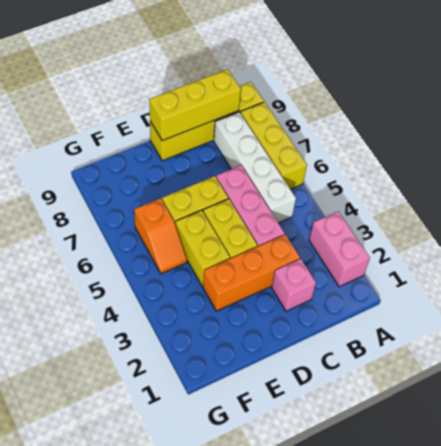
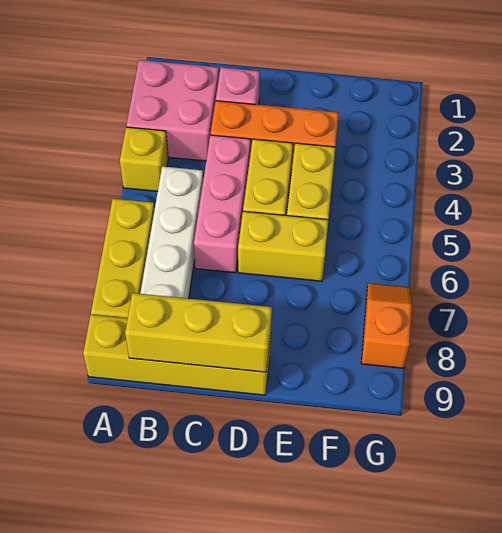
pink brick A2:A3 level 1 -> pink brick A2:B3 level 1
none -> yellow brick A4 level 1
orange slope F5:F6 level 1 top 6 -> orange slope G7:G8 level 1 top 8

